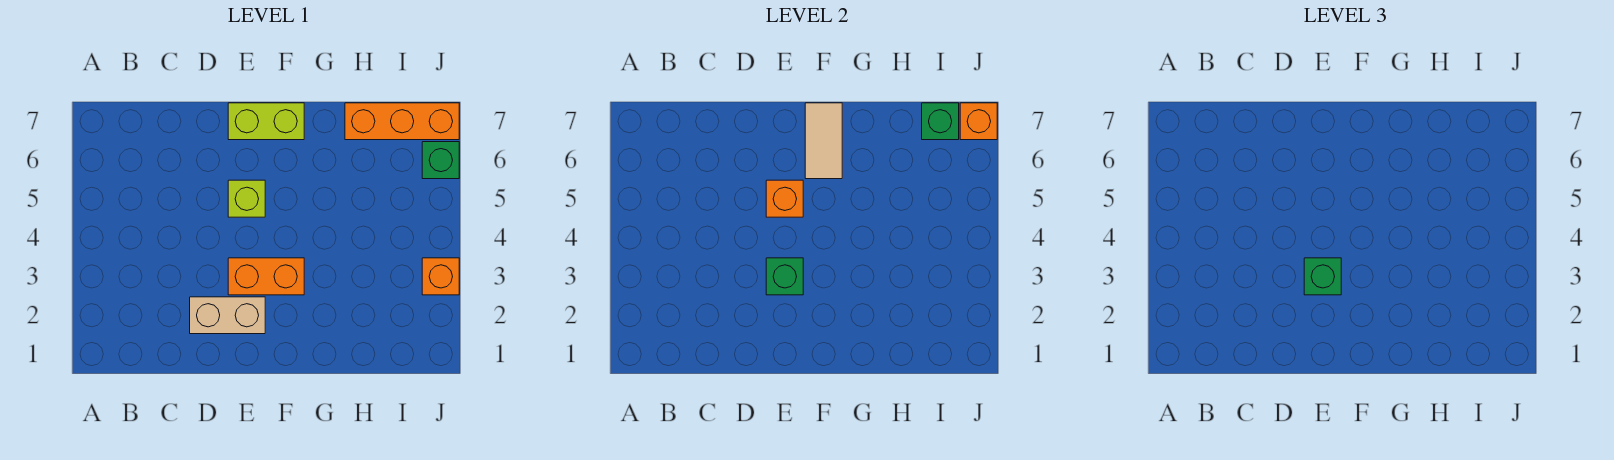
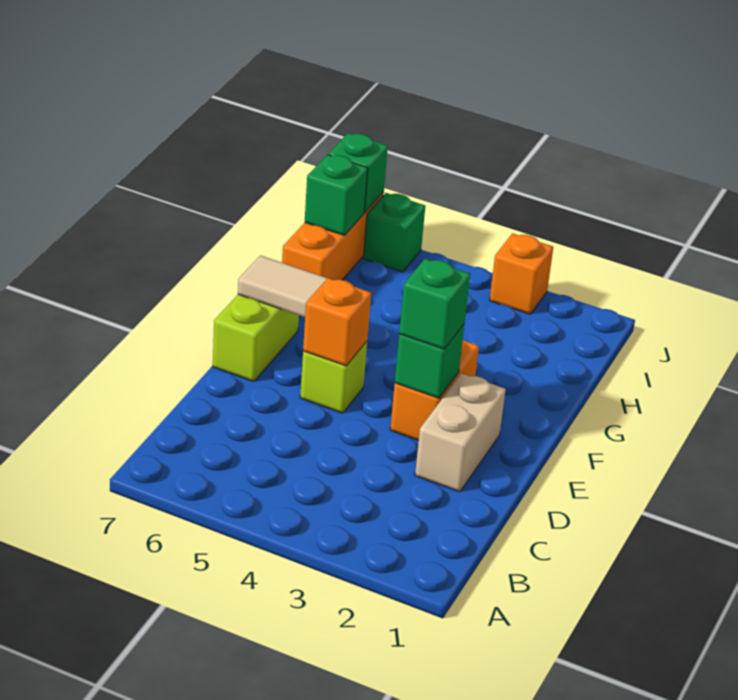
orange brick J7 level 2 -> green brick J7 level 2

